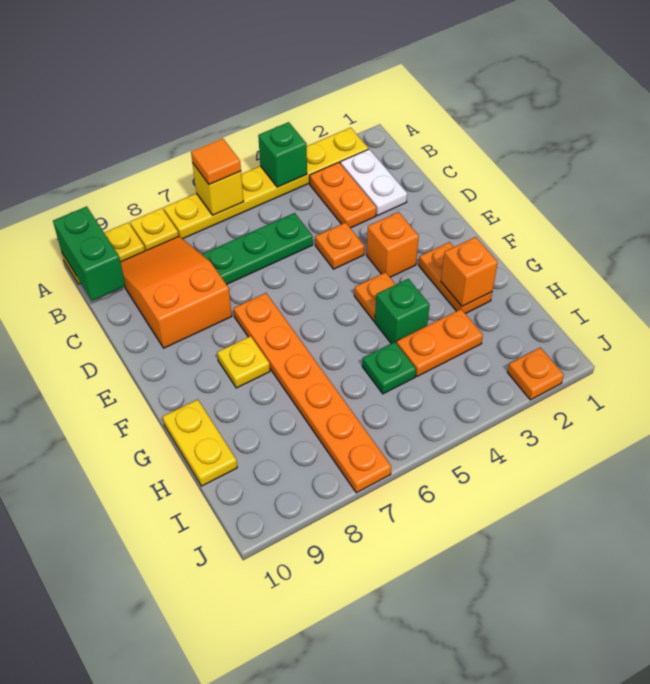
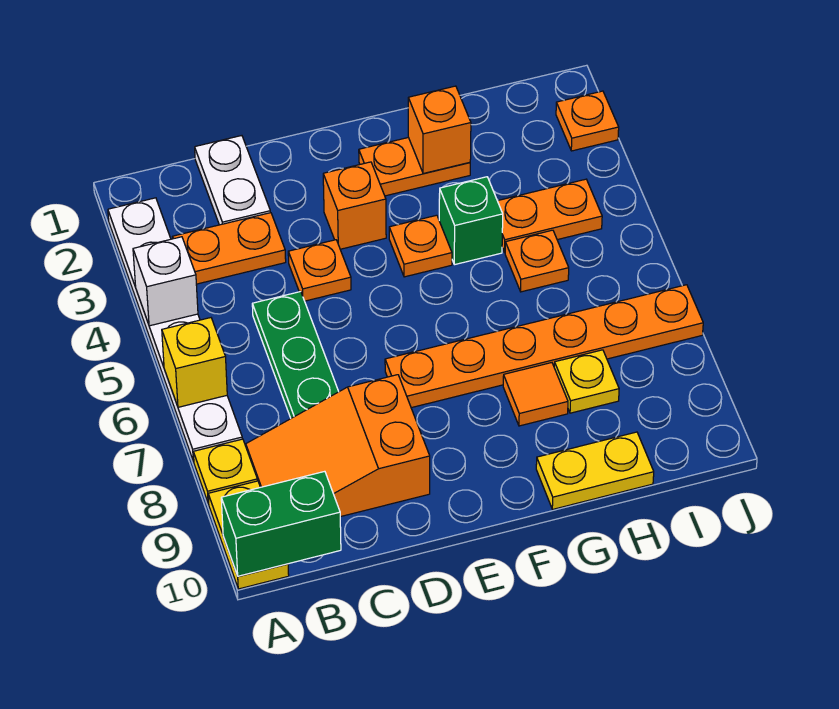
yellow plate A2:A7 level 1 -> white plate A2:A7 level 1
green brick A4 level 2 -> white brick A4 level 2
orange tile A6 level 3 -> orange tile G8 level 1
white plate B2:C2 level 1 -> white plate C1:C2 level 1
yellow plate F8 level 1 -> yellow plate H8 level 1
orange plate H3:H4 level 1 -> orange plate H4:I4 level 1
green plate H5 level 1 -> orange plate H5 level 1

